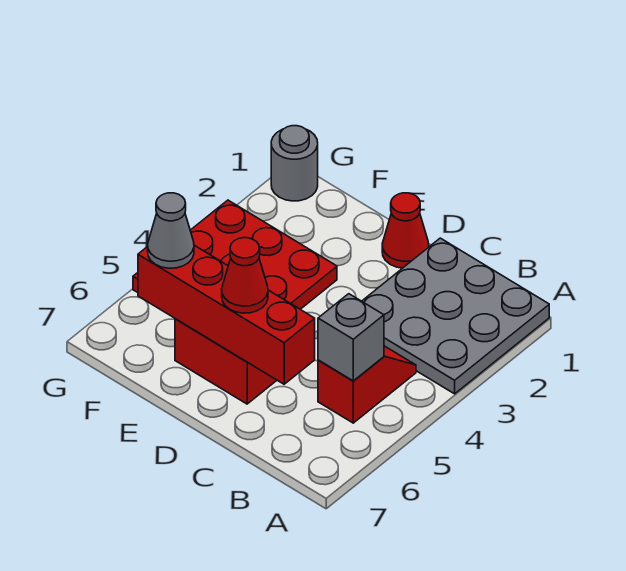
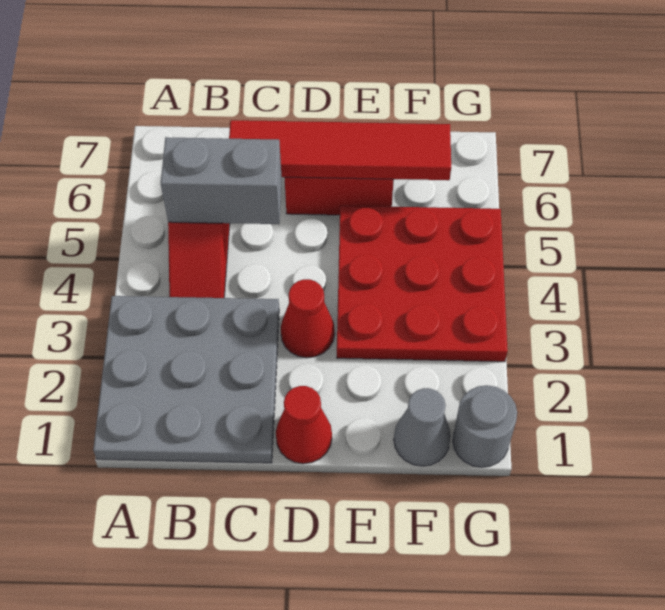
grey brick B5 level 2 -> grey brick B5:C5 level 2
red brick C6:F6 level 2 -> red tile C6:F6 level 2
red cone D6 level 3 -> red cone D3 level 1
grey cone F6 level 3 -> grey cone F1 level 1

